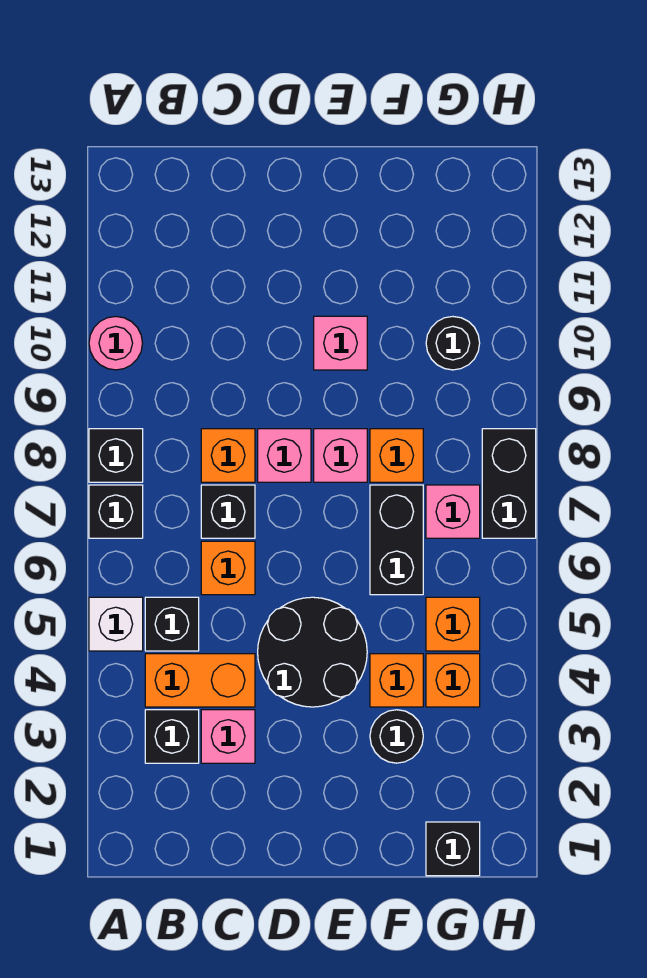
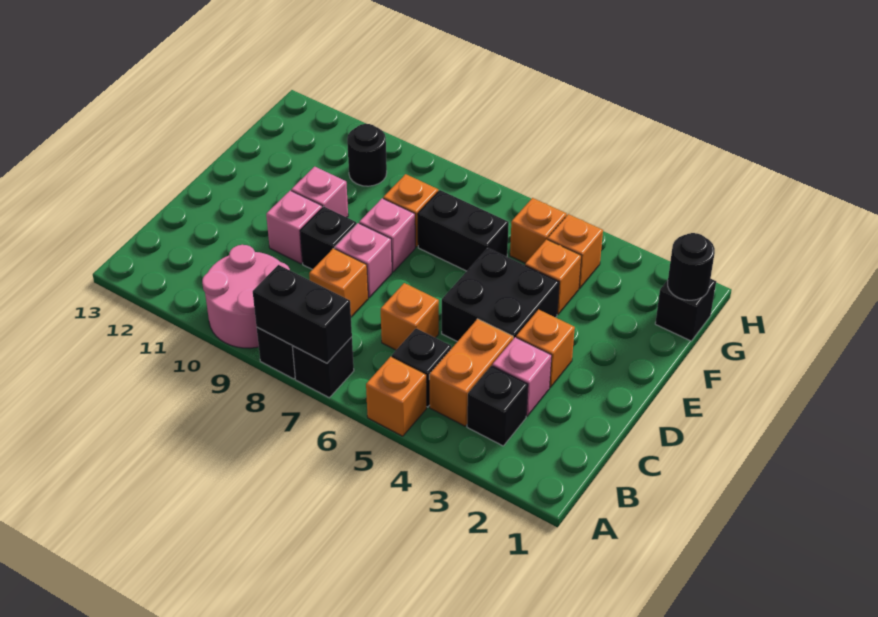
white brick A5 level 1 -> orange brick A5 level 1
pink round brick A10 level 1 -> pink round brick A9:B10 level 1
black brick C7 level 1 -> black brick D9 level 1
none -> orange brick D3 level 1
black round brick D4:E5 level 1 -> black brick D4:E5 level 1
black round brick F3 level 1 -> black round brick G1 level 2
pink brick G7 level 1 -> pink brick D10 level 1
black brick H7:H8 level 1 -> black brick A7:A8 level 2

